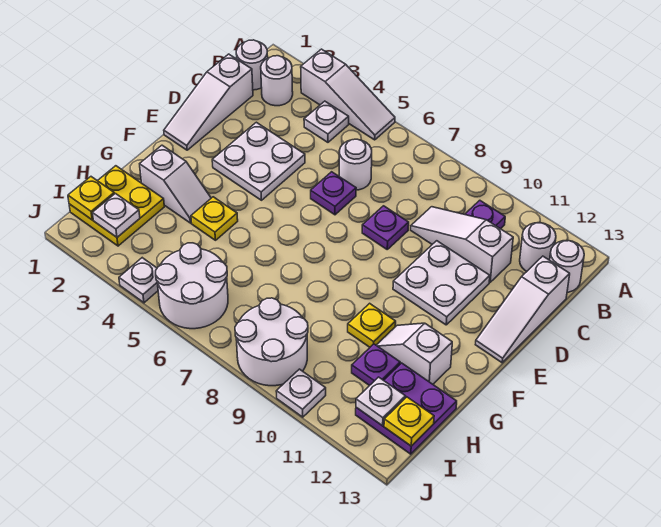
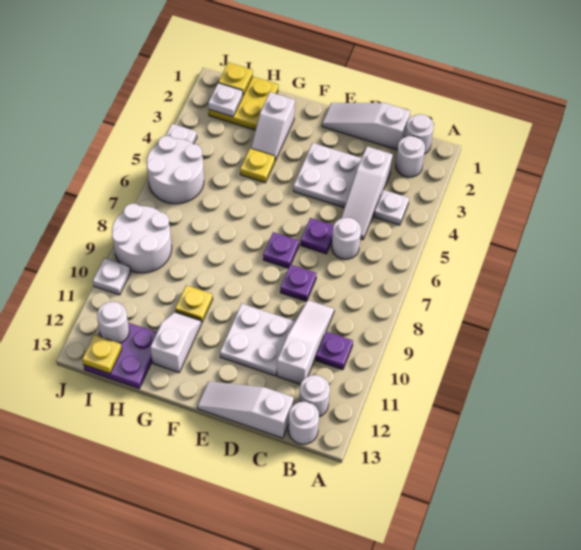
white slope A3:A5 level 1 top 3 -> white slope C3:C5 level 1 top 3
purple plate H11 level 1 -> purple plate E7 level 1
white plate I12 level 2 -> white round brick I12 level 2

